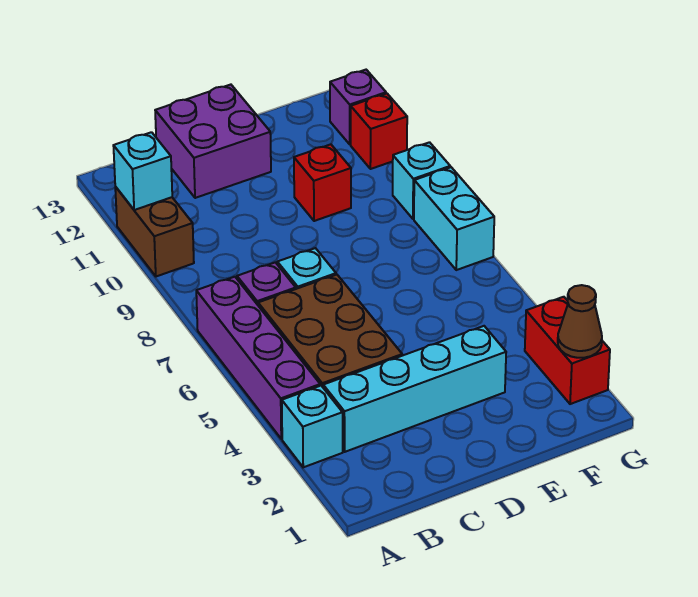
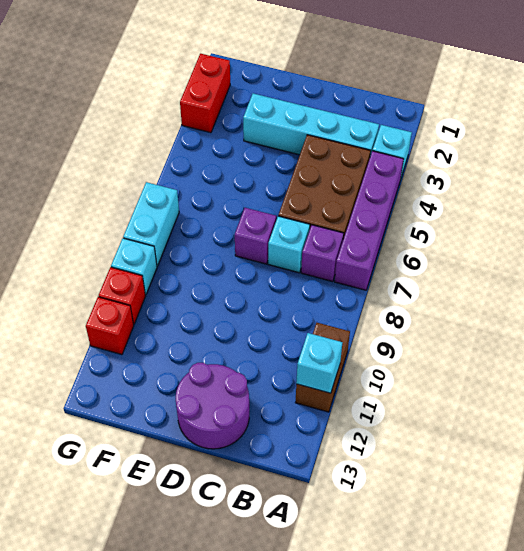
purple brick C12:D13 level 1 -> purple round brick C12:D13 level 1
red brick E10 level 1 -> red brick G10 level 1
brown cone G2 level 2 -> none
purple brick G12 level 1 -> purple brick D7 level 1

